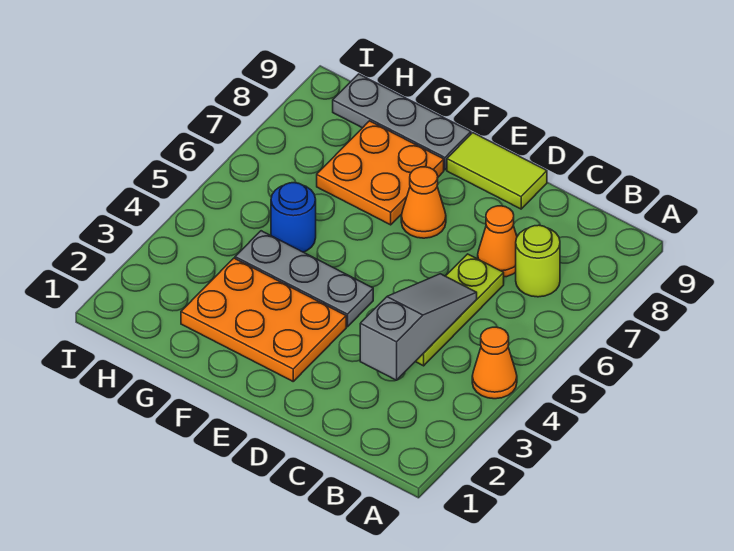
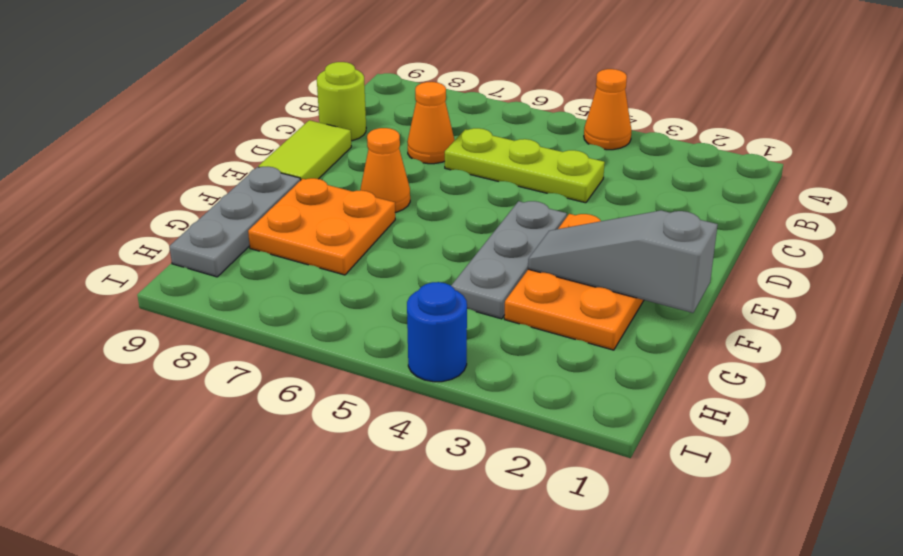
lime round brick B7 level 1 -> lime round brick C9 level 1
grey slope C3:C5 level 2 top 3 -> grey slope F1:F3 level 2 top 1
blue round brick G5 level 1 -> blue round brick I4 level 1

